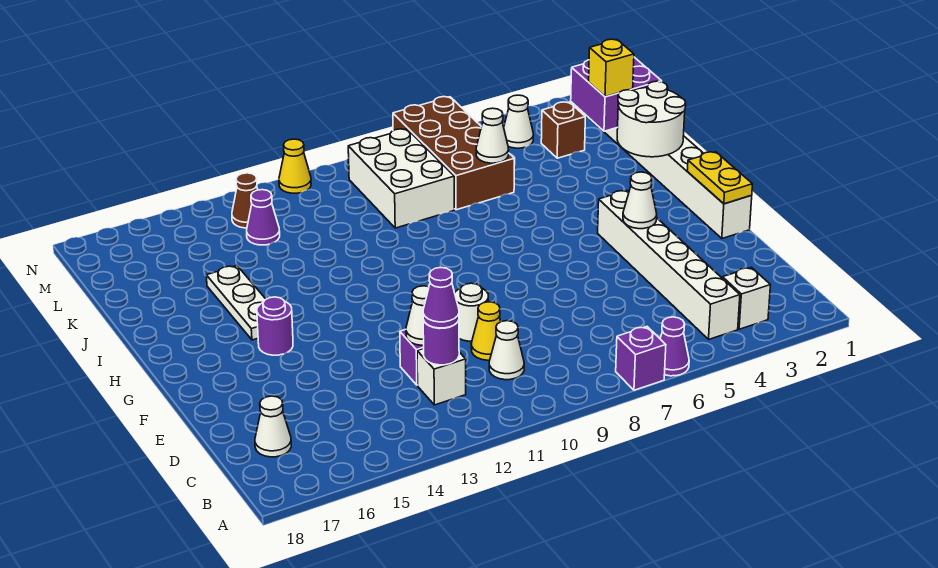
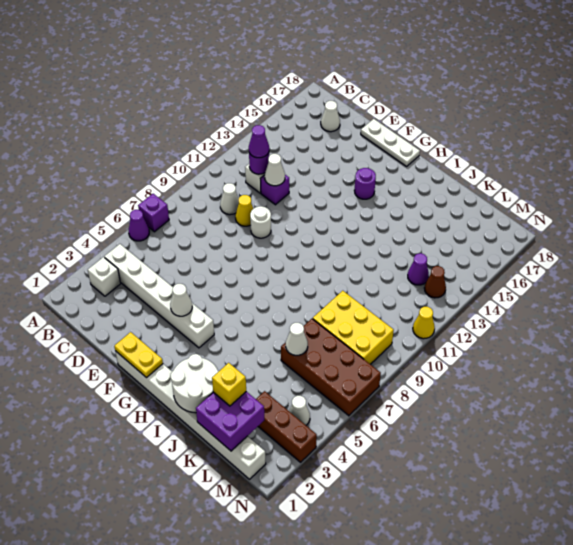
white plate H15:J15 level 1 -> white plate E18:G18 level 1
white brick K8:M9 level 1 -> yellow brick K8:M9 level 1
brown brick L3 level 1 -> brown brick L3:N3 level 1

